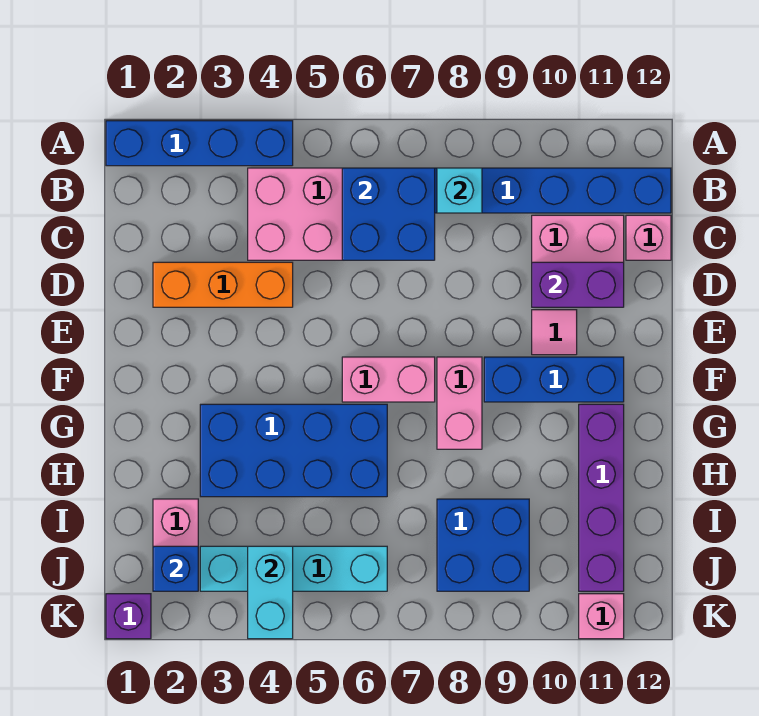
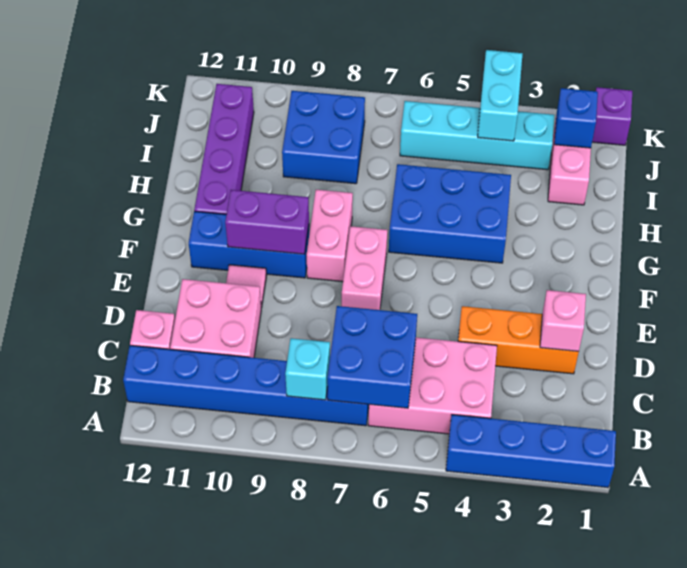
purple brick D10:D11 level 2 -> purple brick F9:F10 level 2
pink brick F6:F7 level 1 -> pink brick E7:F7 level 1
blue brick G3:H6 level 1 -> blue brick G4:H6 level 1
pink brick K11 level 1 -> pink brick D2 level 2

